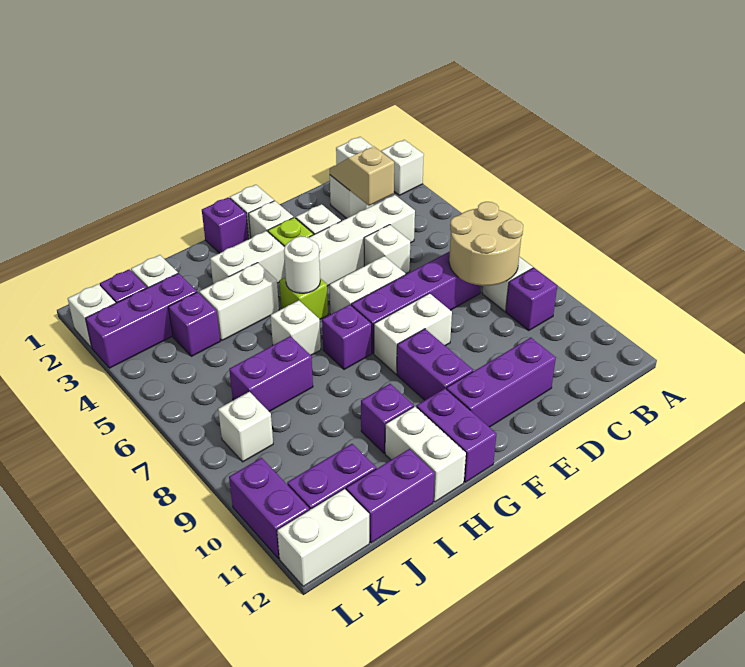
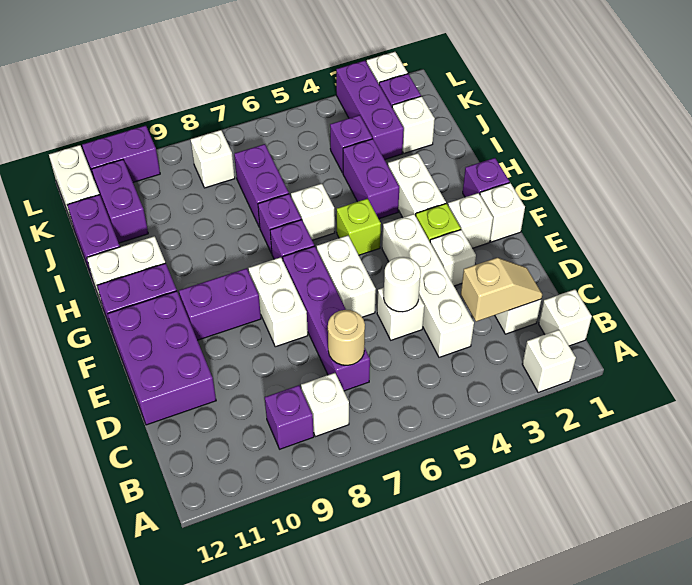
tan round brick B7:C8 level 2 -> tan round brick C7 level 2
purple brick D11:F11 level 1 -> purple brick D11:F12 level 1
white round brick G5 level 2 -> white round brick D5 level 2
white brick H4:I4 level 1 -> purple brick H4:I4 level 1
purple brick H10 level 1 -> purple brick H7 level 1

